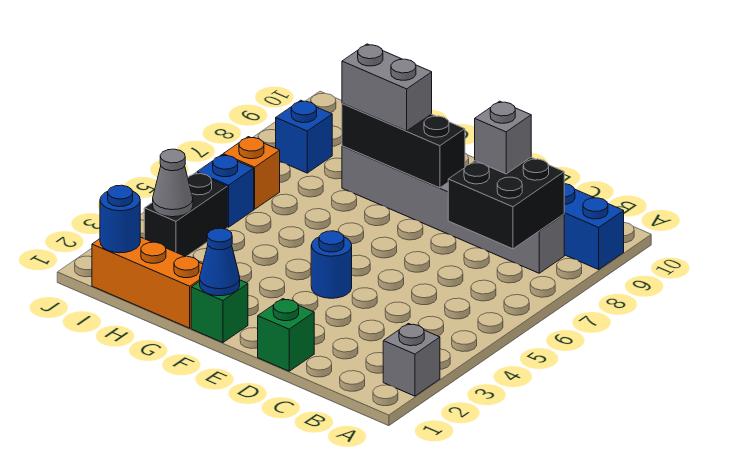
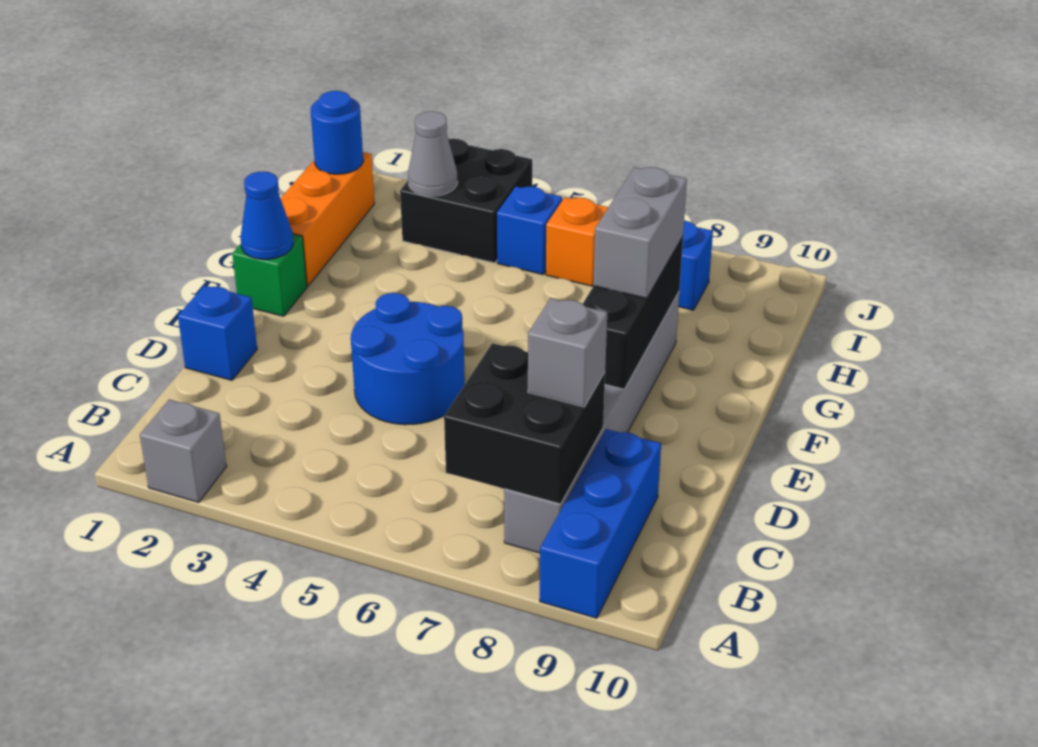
green brick D1 level 1 -> blue brick D1 level 1
blue round brick E4 level 1 -> blue round brick D4:E5 level 1
black brick I3:I4 level 1 -> black brick I3:J4 level 1

